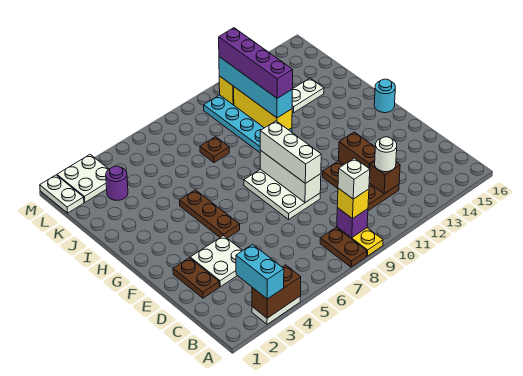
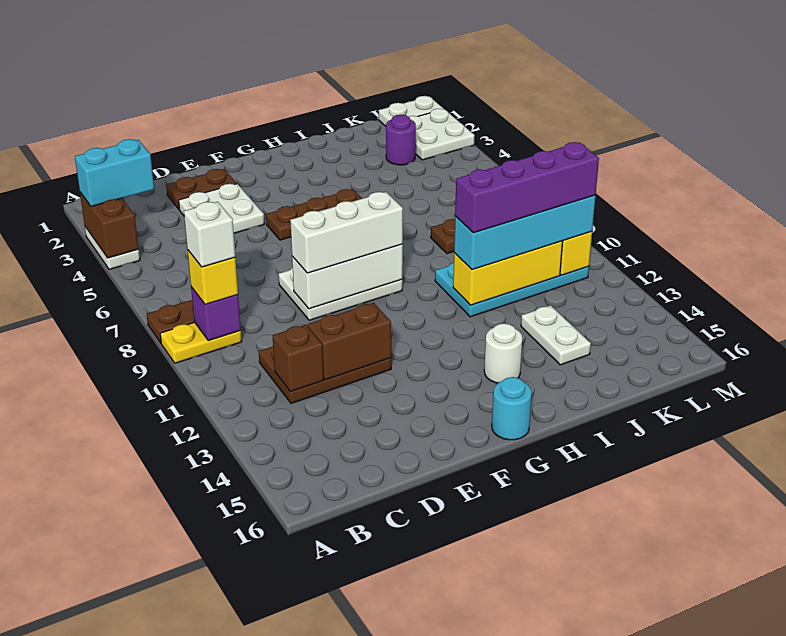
white round brick C12 level 3 -> white round brick H14 level 1

